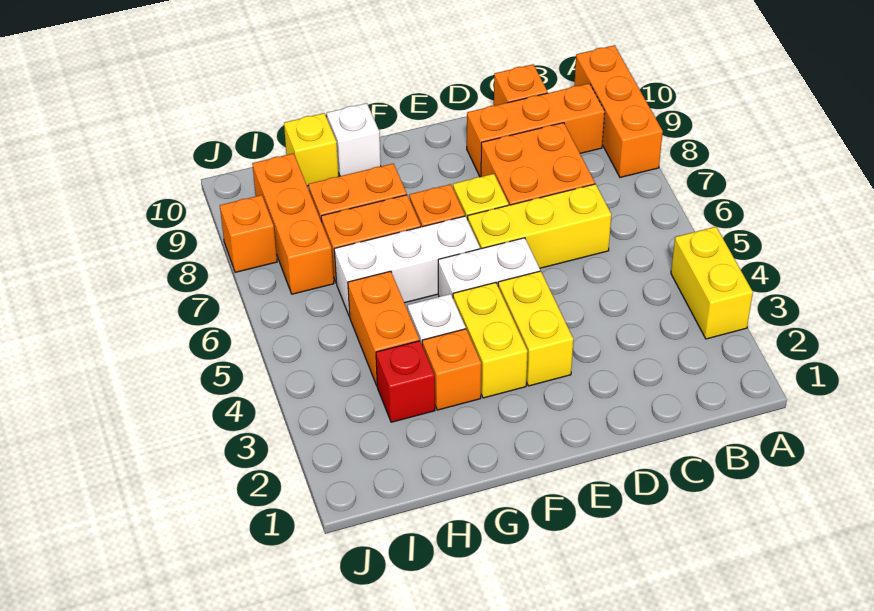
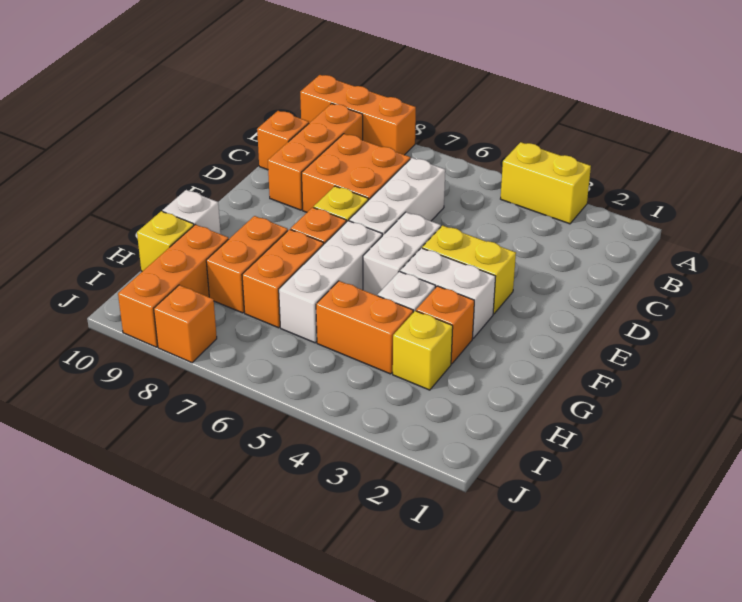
yellow brick C6:E6 level 1 -> white brick C6:E6 level 1
yellow brick F3:F4 level 1 -> white brick F3:F4 level 1
red brick H3 level 1 -> yellow brick H3 level 1
orange brick I7:I9 level 1 -> orange brick H9:J9 level 1

